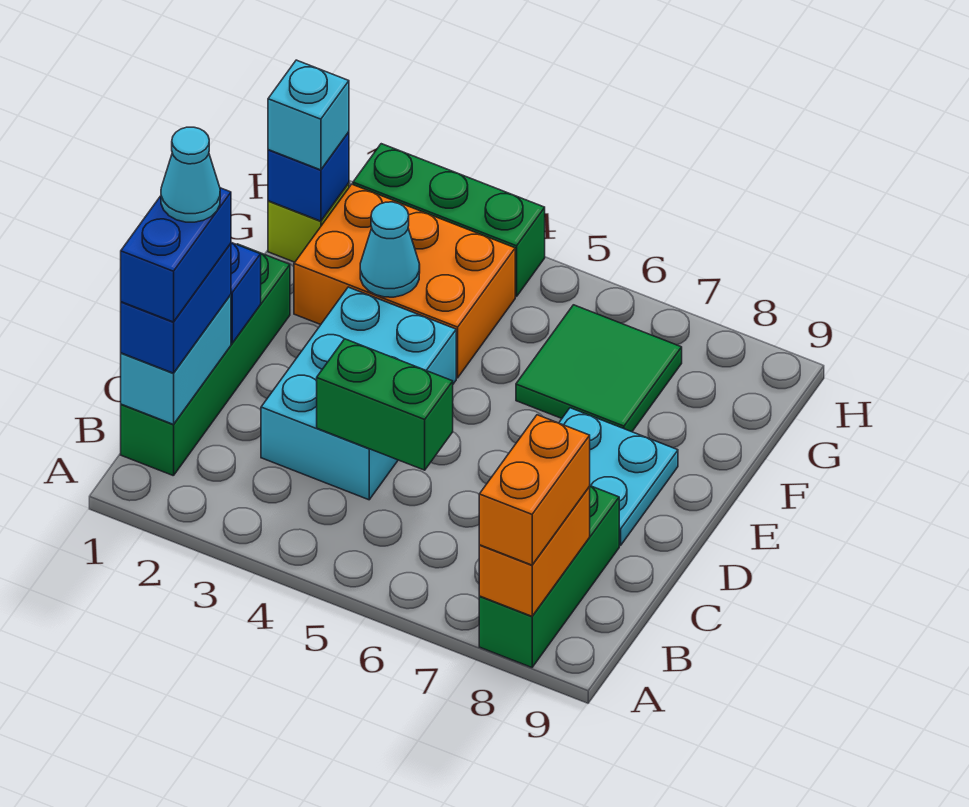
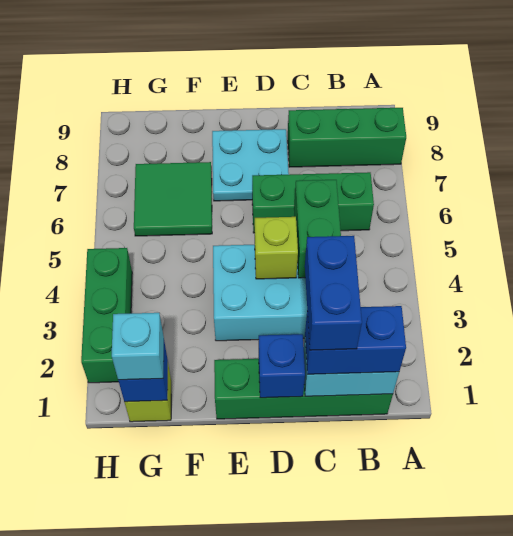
orange brick A8:B8 level 2 -> none
orange brick A8:B8 level 3 -> none
blue brick B1:C1 level 4 -> blue brick C1:C2 level 4
none -> green brick B6:D6 level 1
cyan cone C1 level 5 -> none
none -> lime brick D4 level 2
orange brick F2:G4 level 1 -> none
cyan cone F3 level 2 -> none

